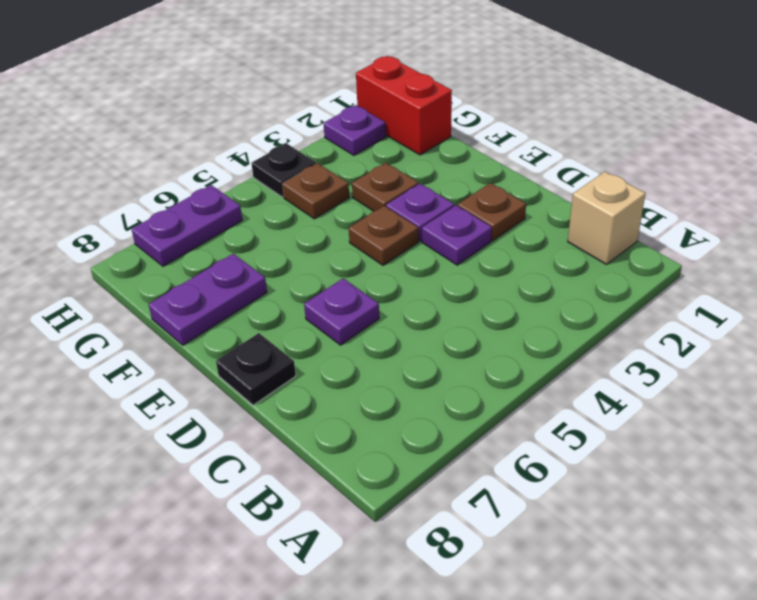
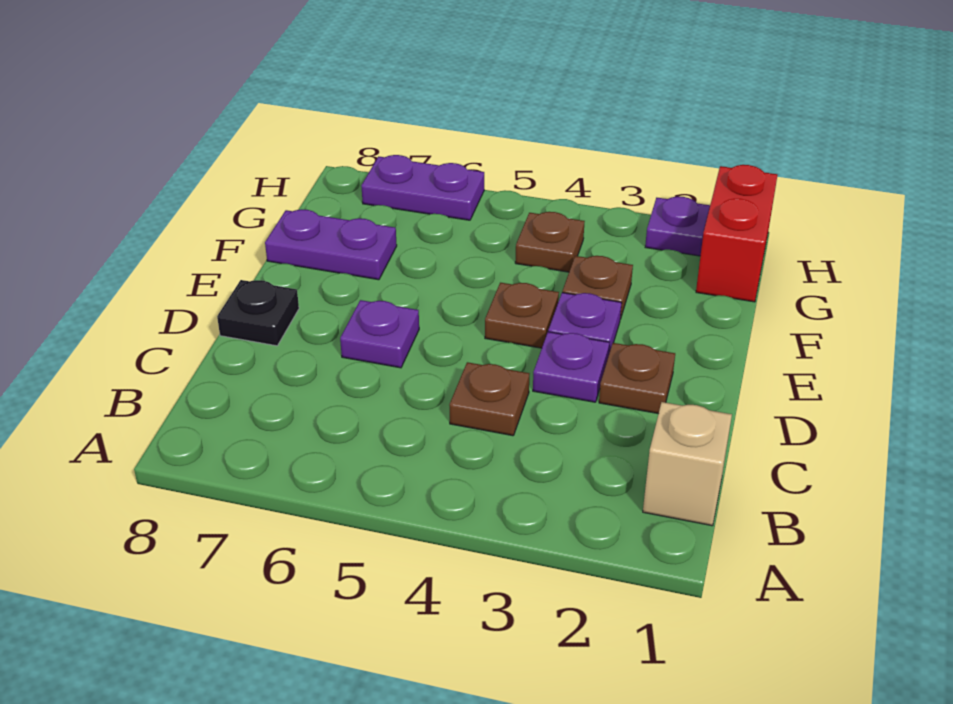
none -> brown plate C4 level 1
black plate H4 level 1 -> none

